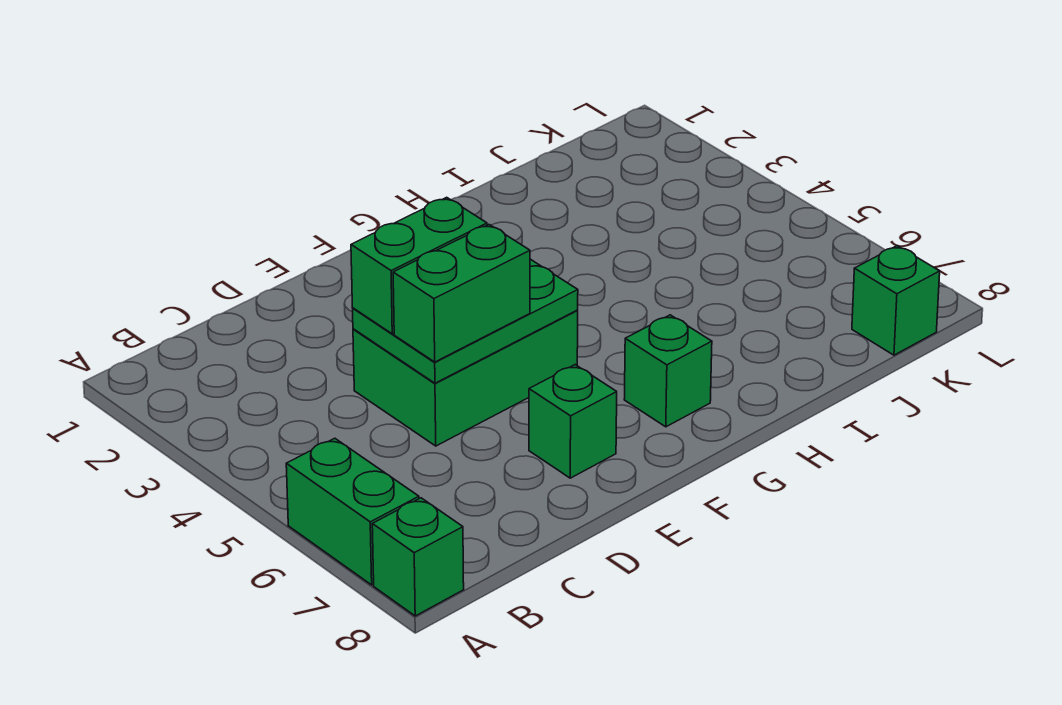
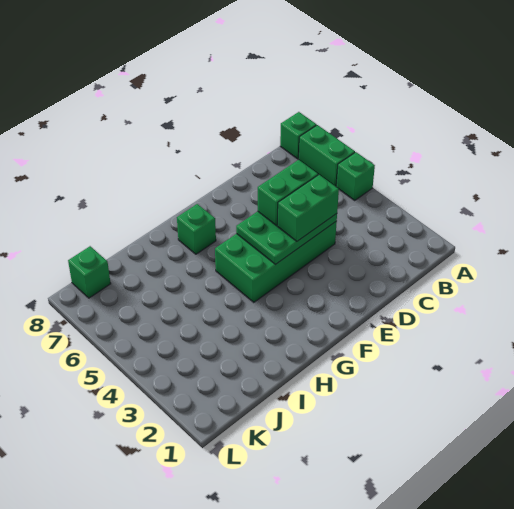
green brick D4:F5 level 1 -> green brick D4:G5 level 1
green brick E7 level 1 -> green brick A5 level 1

